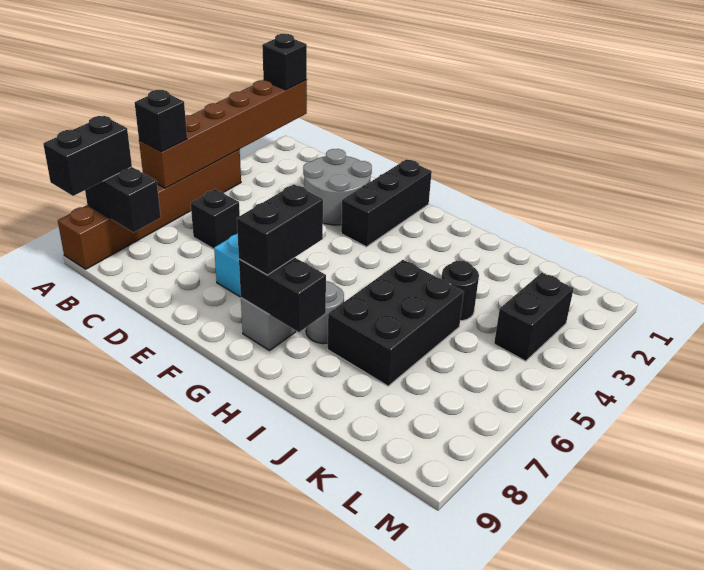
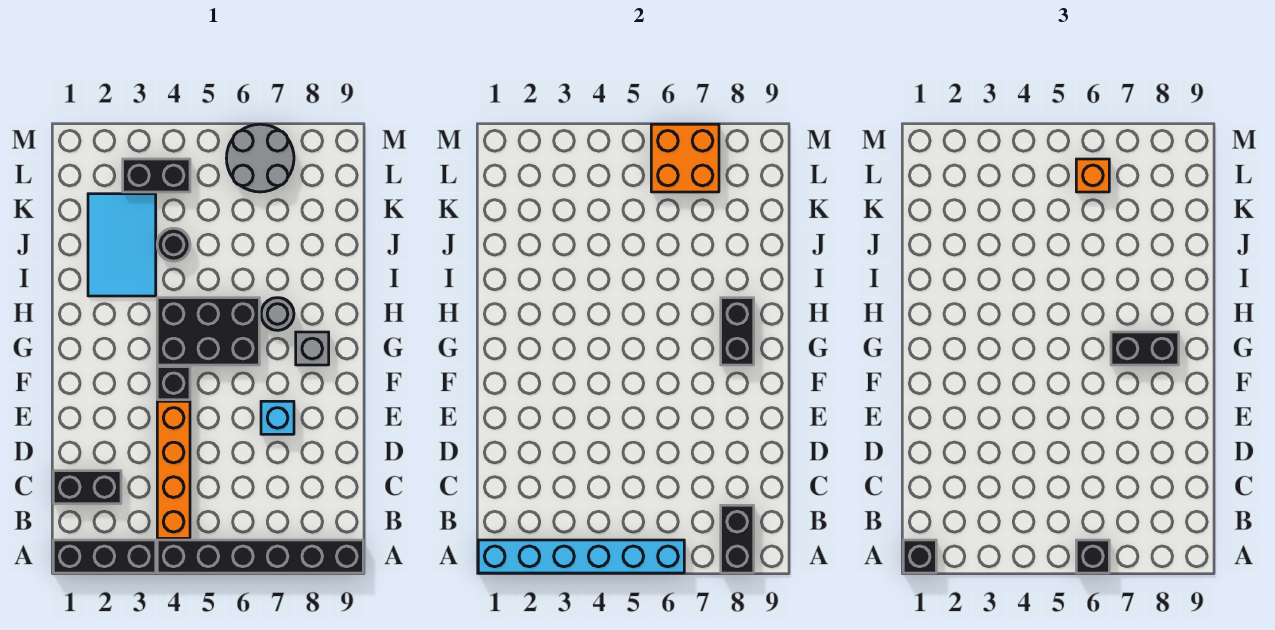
brown brick A1:A6 level 2 -> cyan brick A1:A6 level 2
brown brick A4:A9 level 1 -> black brick A4:A9 level 1
black brick A8:A9 level 3 -> black brick C1:C2 level 1
none -> orange brick B4:E4 level 1
black brick C6 level 1 -> black brick F4 level 1
grey round brick D2:E3 level 1 -> grey round brick L6:M7 level 1
black brick F1:F3 level 1 -> black brick A1:A3 level 1
none -> cyan tile I2:K3 level 1
black brick I5:J7 level 1 -> black brick G4:H6 level 1
none -> orange brick L6:M7 level 2
none -> orange brick L6 level 3

